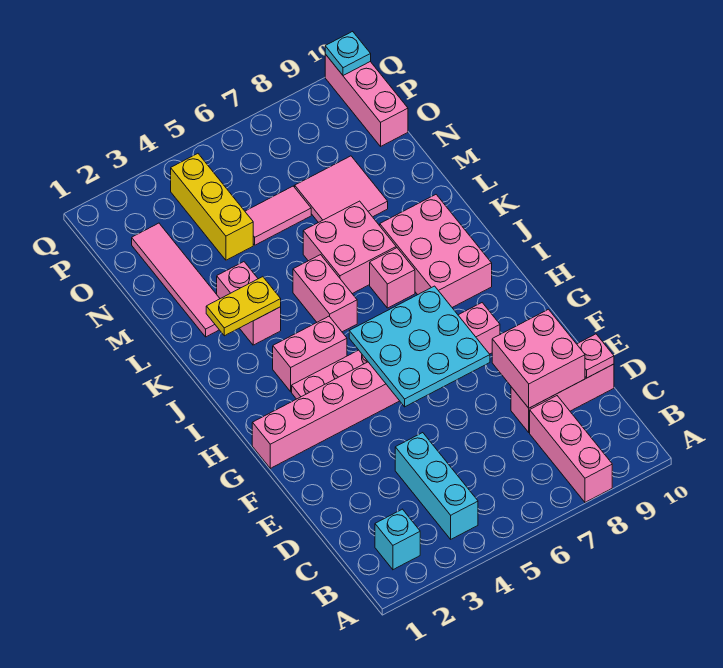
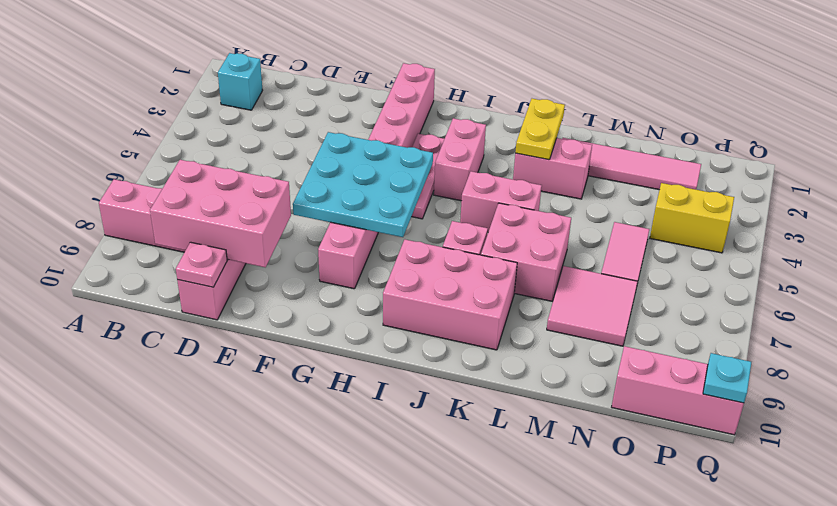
cyan brick B4:D4 level 1 -> none
pink brick D8:E9 level 2 -> pink brick C8:E9 level 2
yellow brick N4:P4 level 1 -> yellow brick O4:P4 level 1

